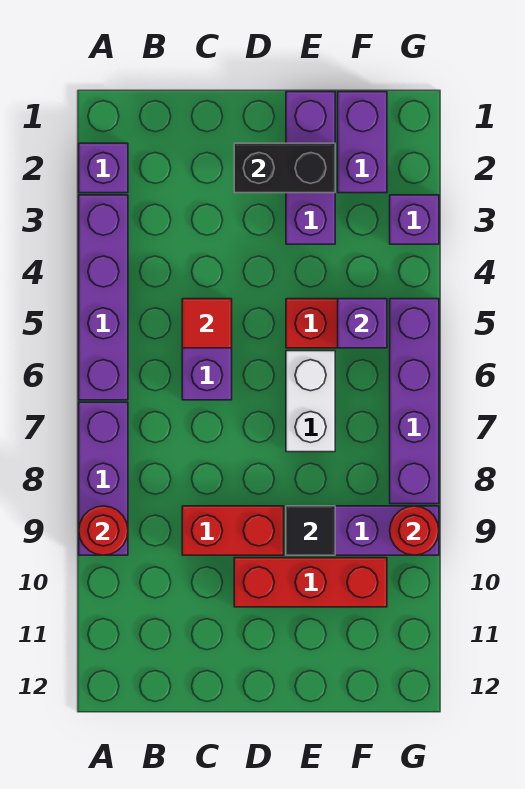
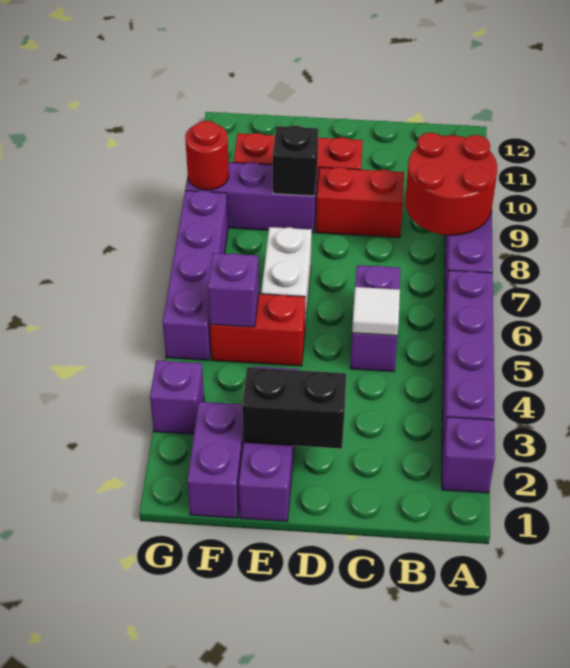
red round brick A9 level 2 -> red round brick A8:B9 level 2
red tile C5 level 2 -> white tile C5 level 2
black tile E9 level 2 -> black brick E9 level 2

